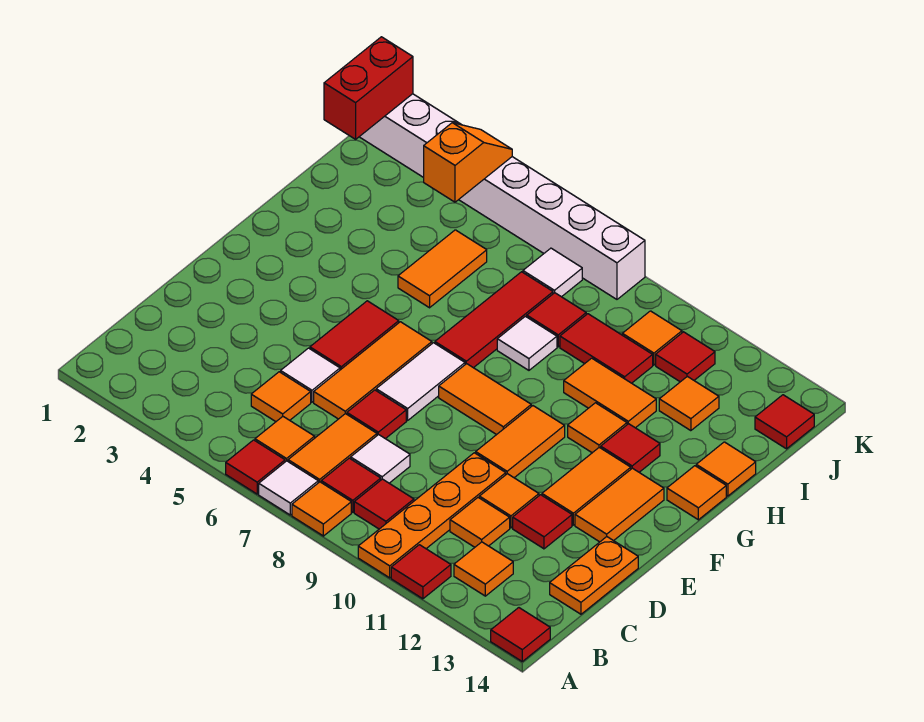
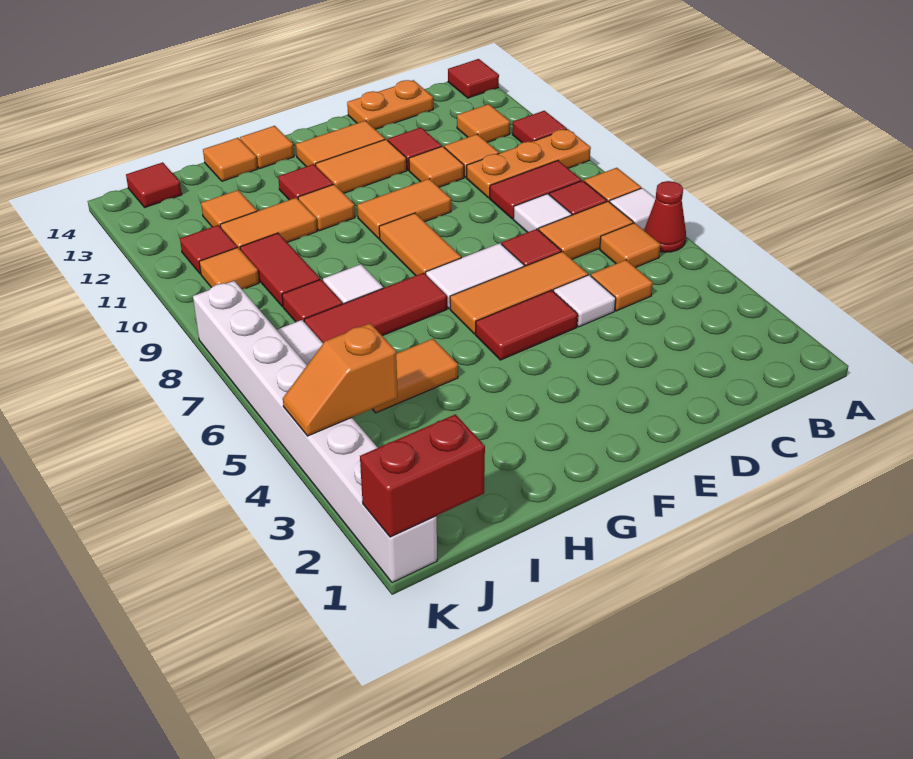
red tile A6 level 1 -> red cone A6 level 1
orange plate A10:D10 level 1 -> orange plate A10:C10 level 1
red tile B9 level 1 -> red tile B9:C9 level 1
orange tile H10:H11 level 1 -> orange tile H11:I11 level 1

